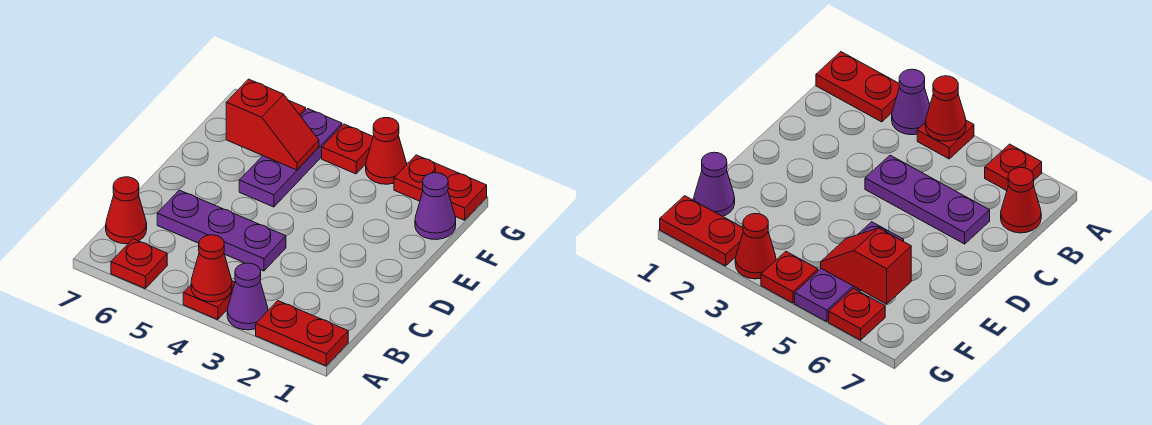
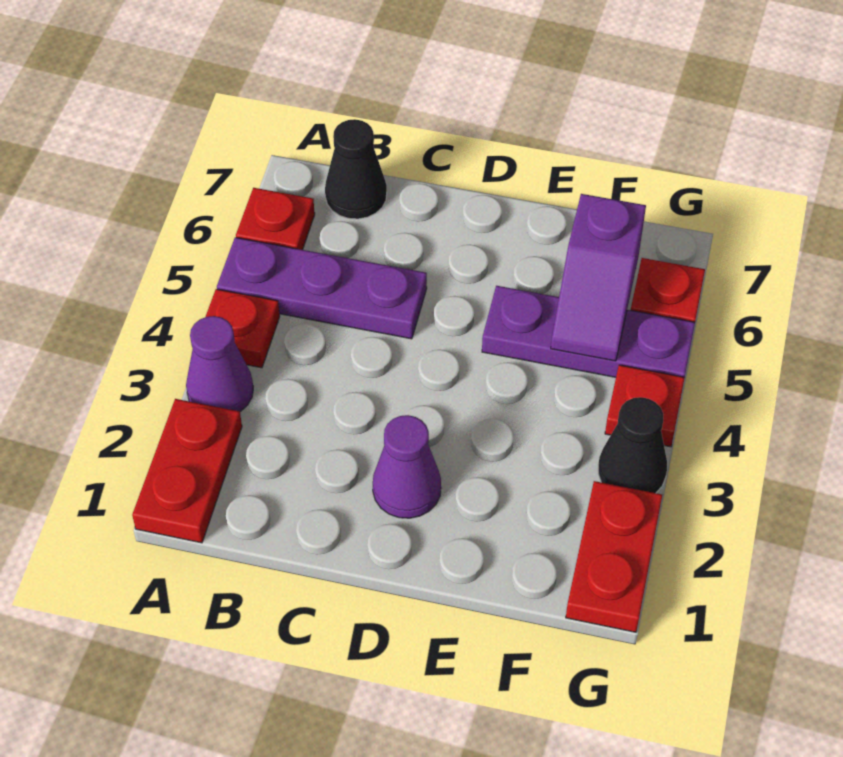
red cone A4 level 2 -> none
red cone B7 level 1 -> black cone B7 level 1
purple plate C4:C6 level 1 -> purple plate A5:C5 level 1
purple cone F1 level 1 -> purple cone D2 level 1
red slope F5:F6 level 2 top 6 -> purple slope F5:F6 level 2 top 6
red cone G3 level 1 -> black cone G3 level 1

